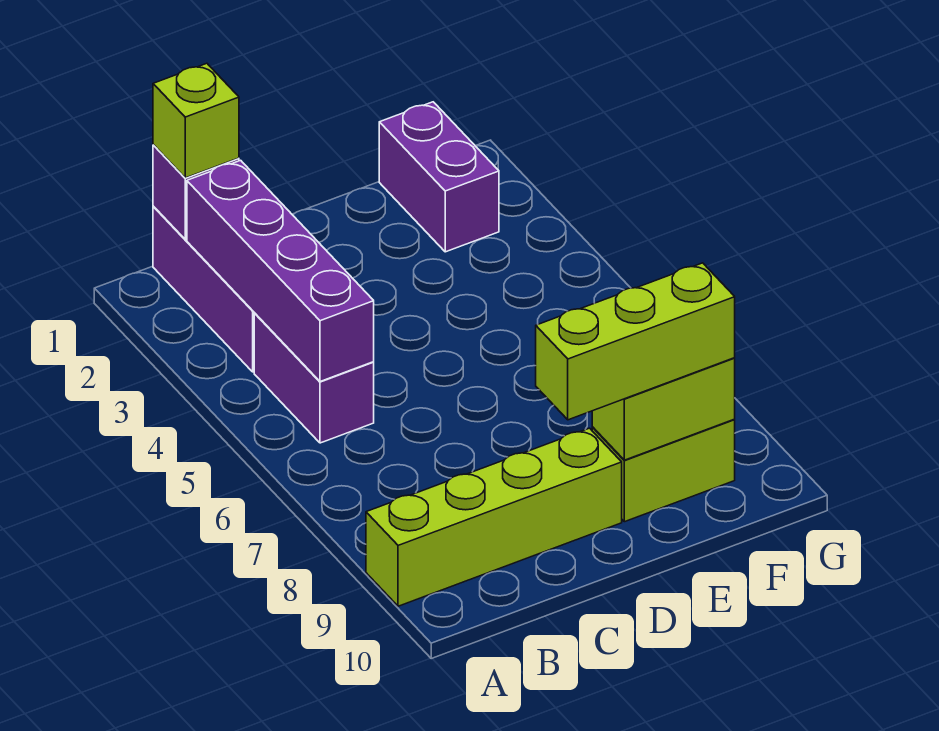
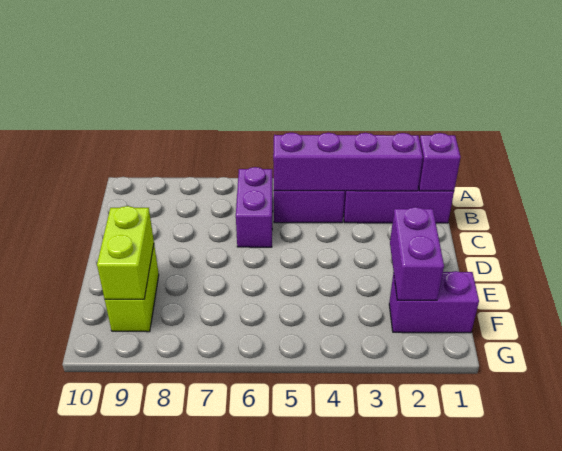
lime brick A9:D9 level 1 -> none
lime brick B1 level 3 -> none
none -> purple brick B6:C6 level 1
lime brick D9:F9 level 3 -> none
none -> purple brick E2:F2 level 2

